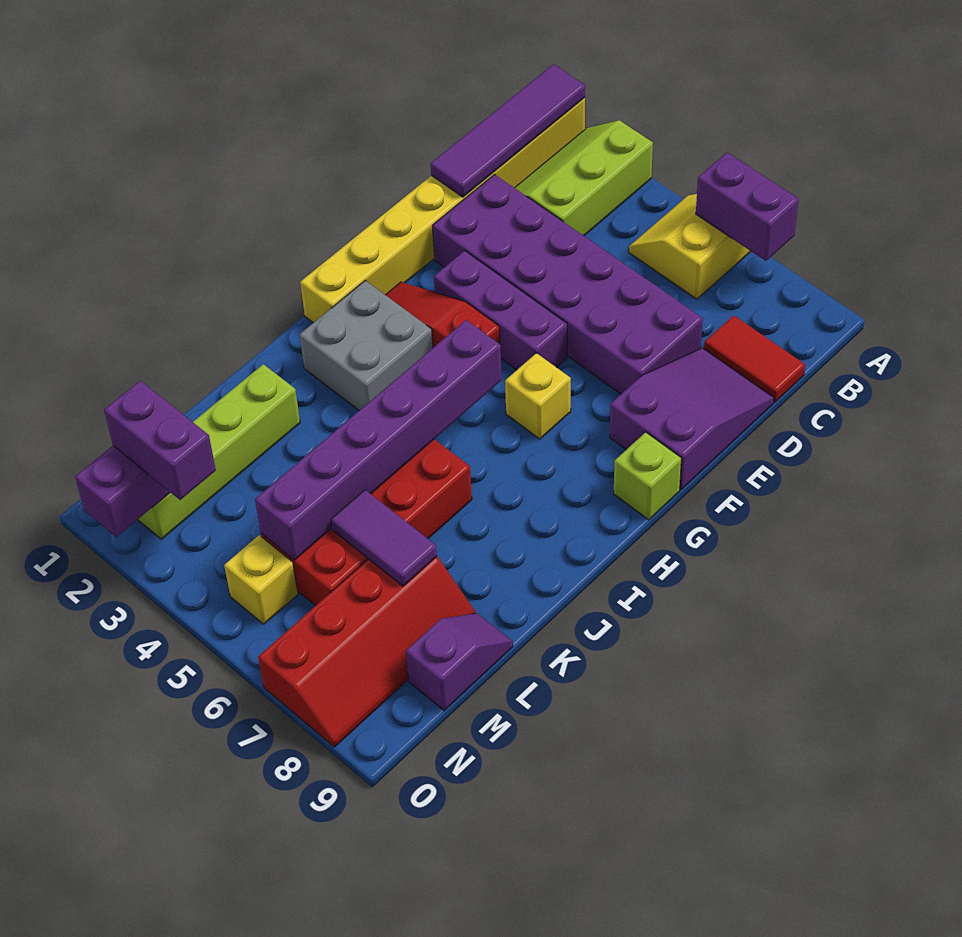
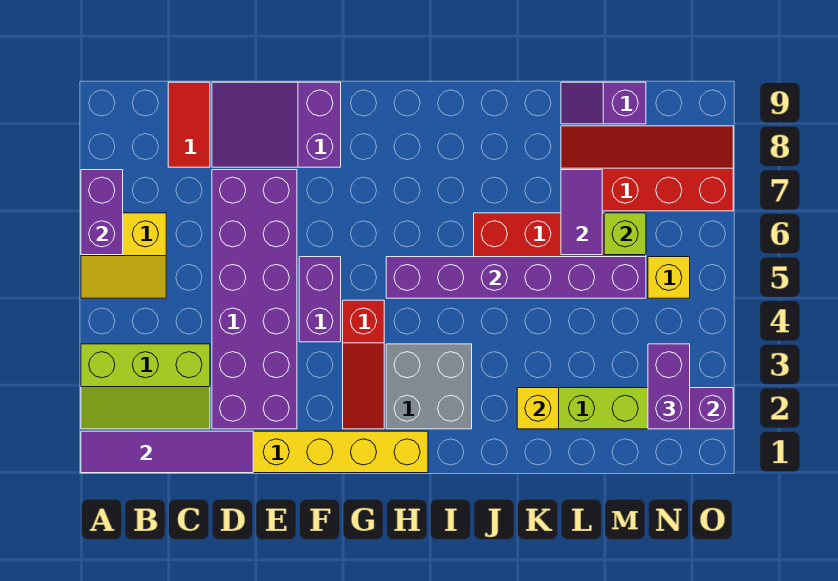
purple brick F3:F5 level 1 -> purple brick F4:F5 level 1
yellow brick G6 level 1 -> yellow brick K2 level 2
lime brick G9 level 1 -> lime brick M6 level 2

